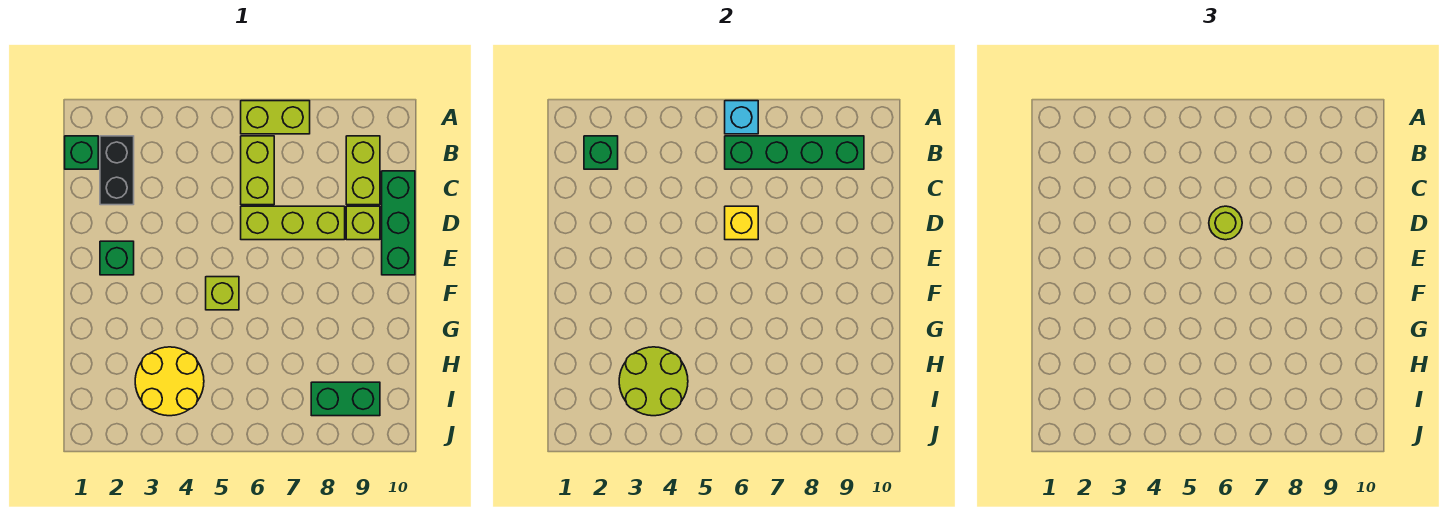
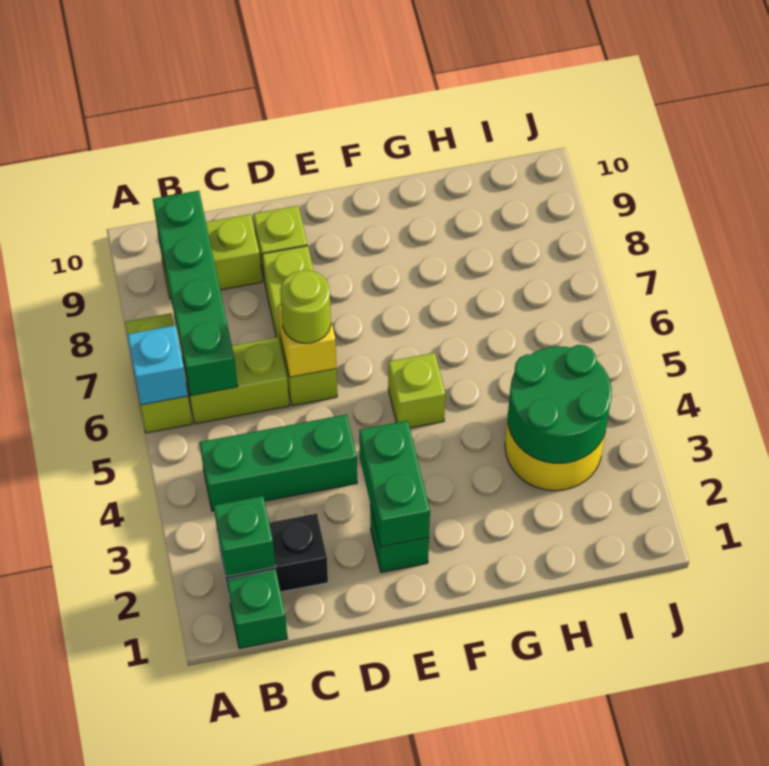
green brick C10:E10 level 1 -> green brick B4:D4 level 1
lime round brick H3:I4 level 2 -> green round brick H3:I4 level 2
green brick I8:I9 level 1 -> green brick E2:E3 level 2

